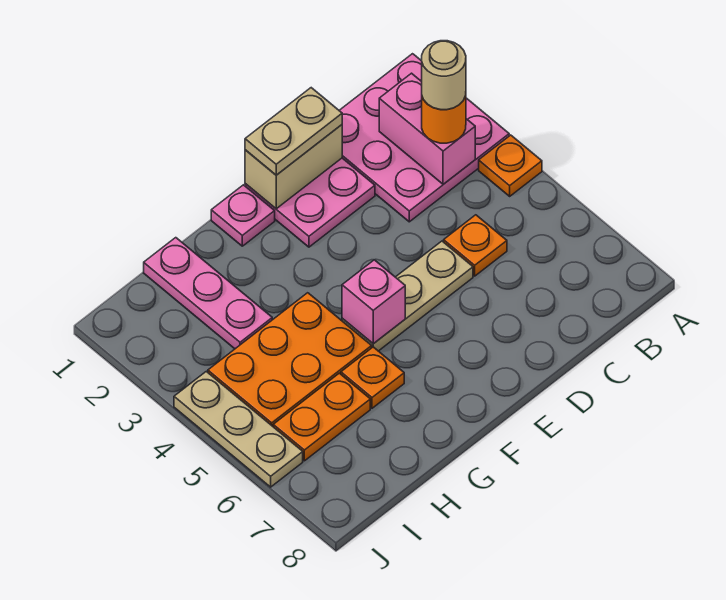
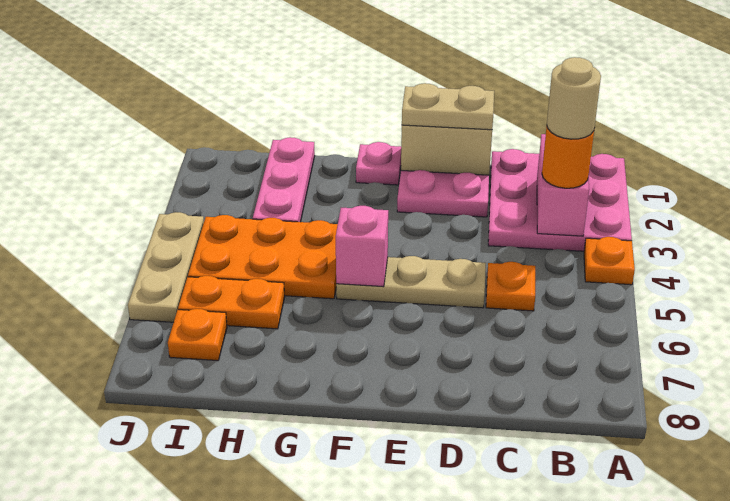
orange plate G6 level 1 -> orange plate I7 level 1

